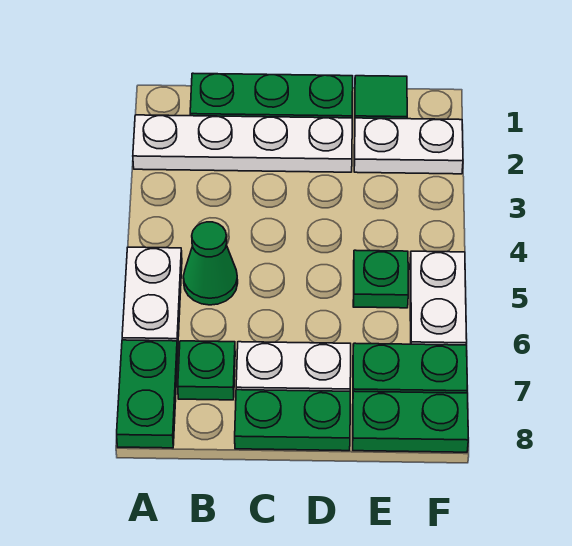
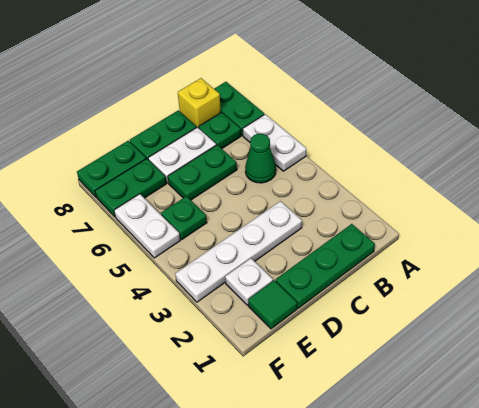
white plate A2:D2 level 1 -> white plate C3:F3 level 1
none -> yellow brick B8 level 1
none -> green plate C6:D6 level 1
white plate E2:F2 level 1 -> white plate E2 level 1

